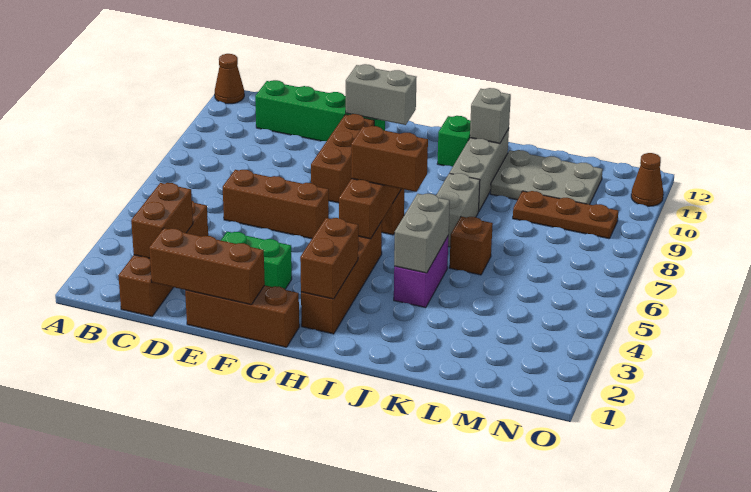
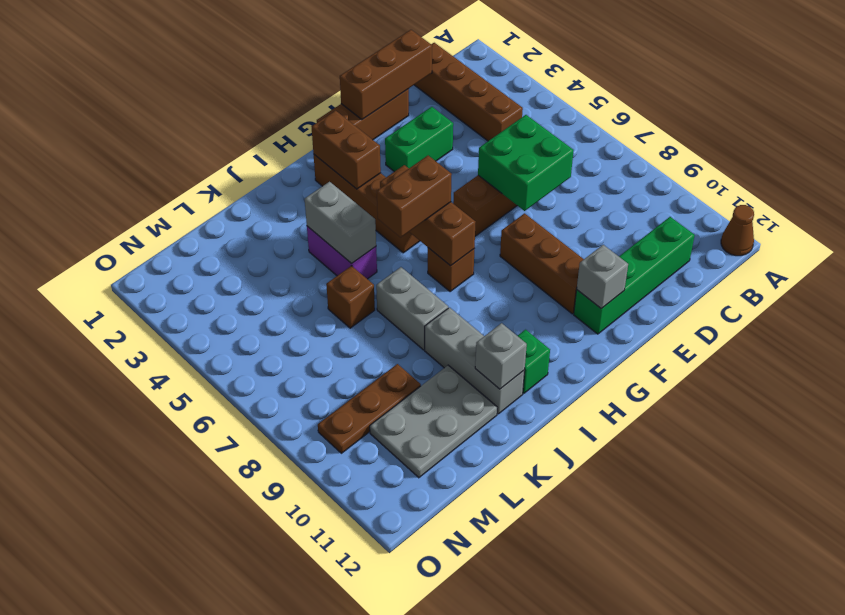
brown brick C2:C3 level 2 -> none
none -> green brick D6:E7 level 2
grey brick F11:G11 level 2 -> grey brick F11 level 2
brown cone O11 level 1 -> none

